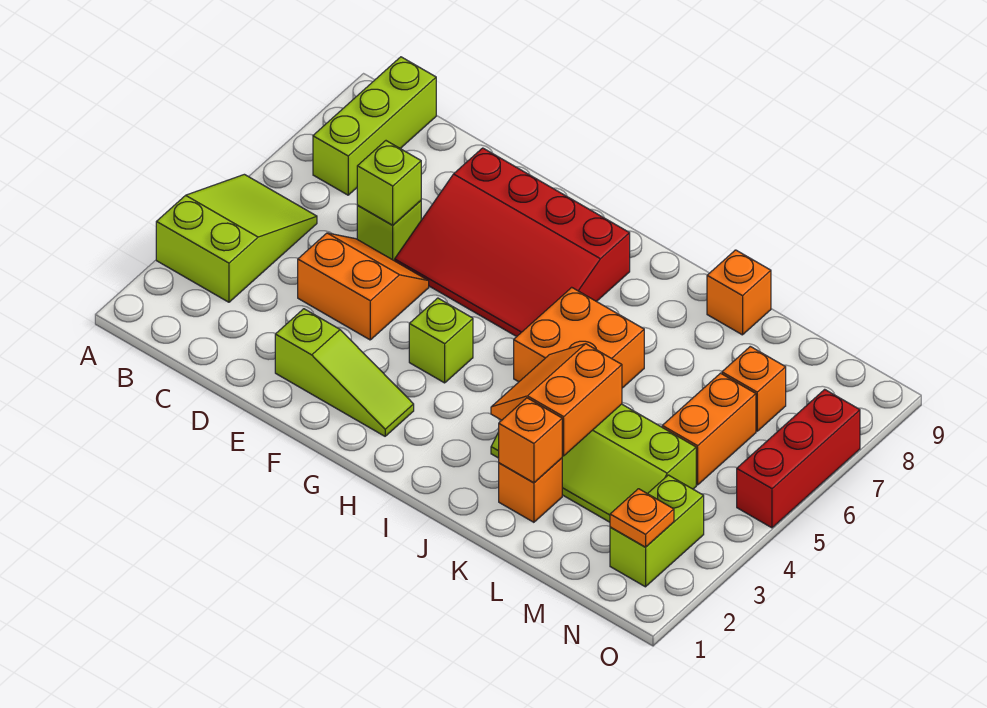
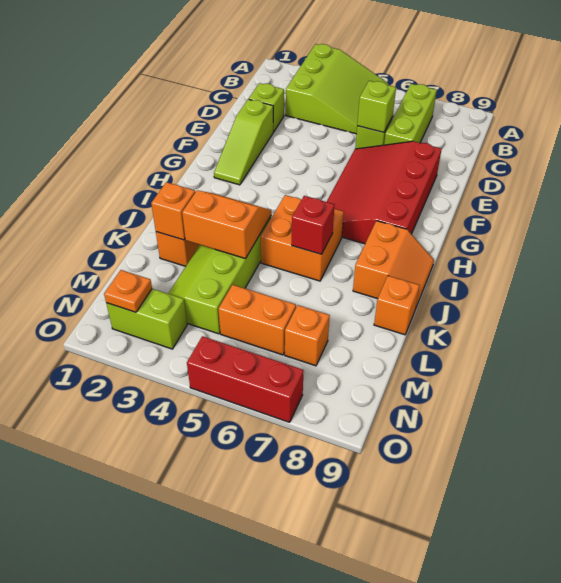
lime slope A3:B5 level 1 top 3 -> lime slope A3:C5 level 1 top 3
lime brick B7:B9 level 1 -> lime brick B7:D7 level 1
orange slope D4:E5 level 1 top 4 -> orange slope I8:J9 level 1 top 8
lime brick G4 level 1 -> lime brick D2 level 1
none -> red brick J6 level 2

